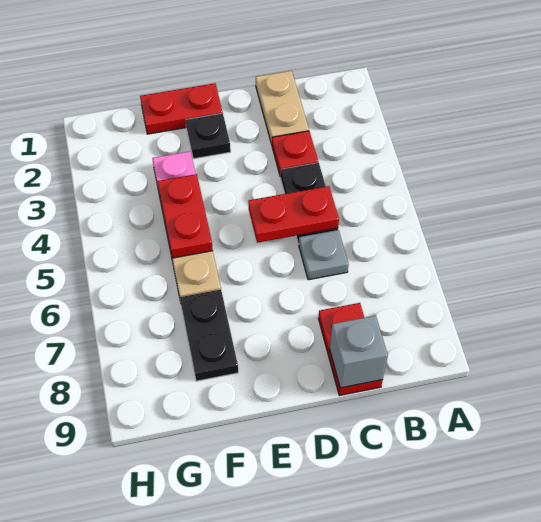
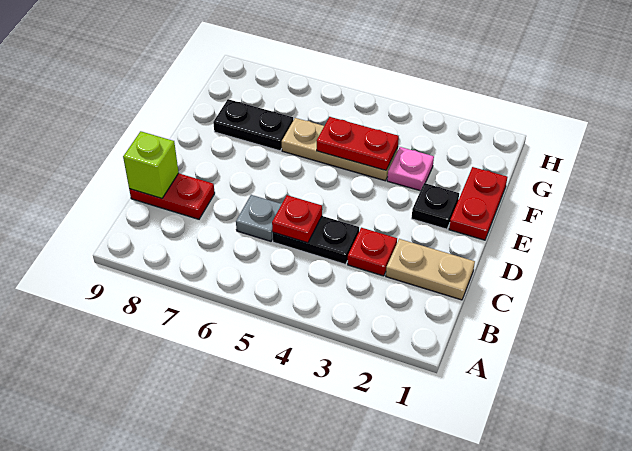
red plate C5:D5 level 2 -> red plate C5 level 2
grey brick C9 level 2 -> lime brick C9 level 2

